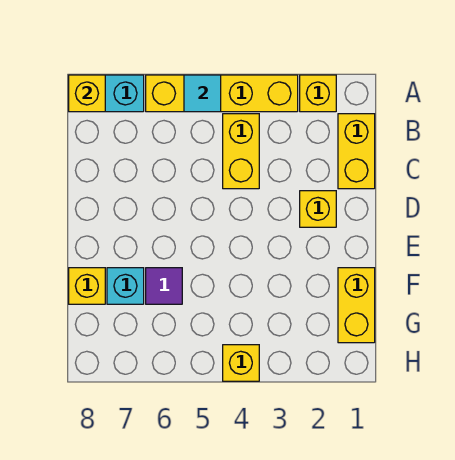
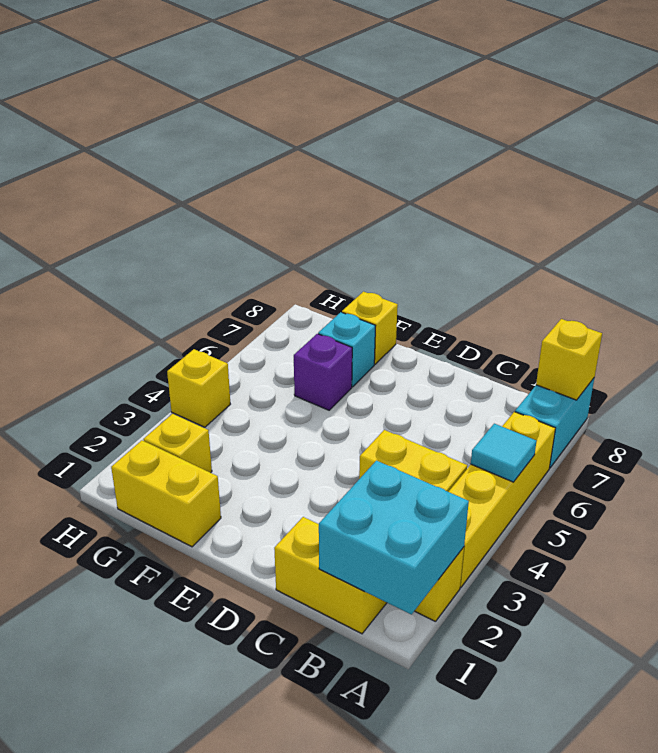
none -> cyan brick A1:B2 level 2
yellow brick D2 level 1 -> yellow brick G2 level 1
purple tile F6 level 1 -> purple brick F6 level 1

